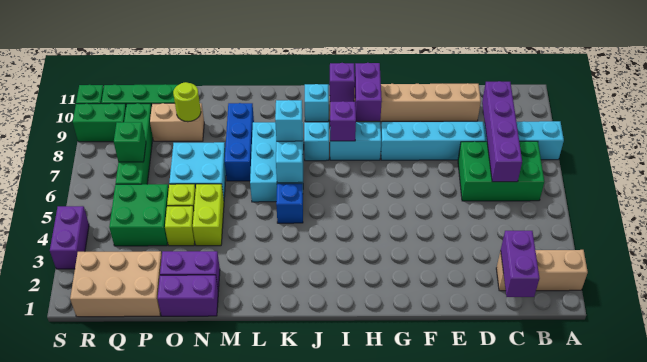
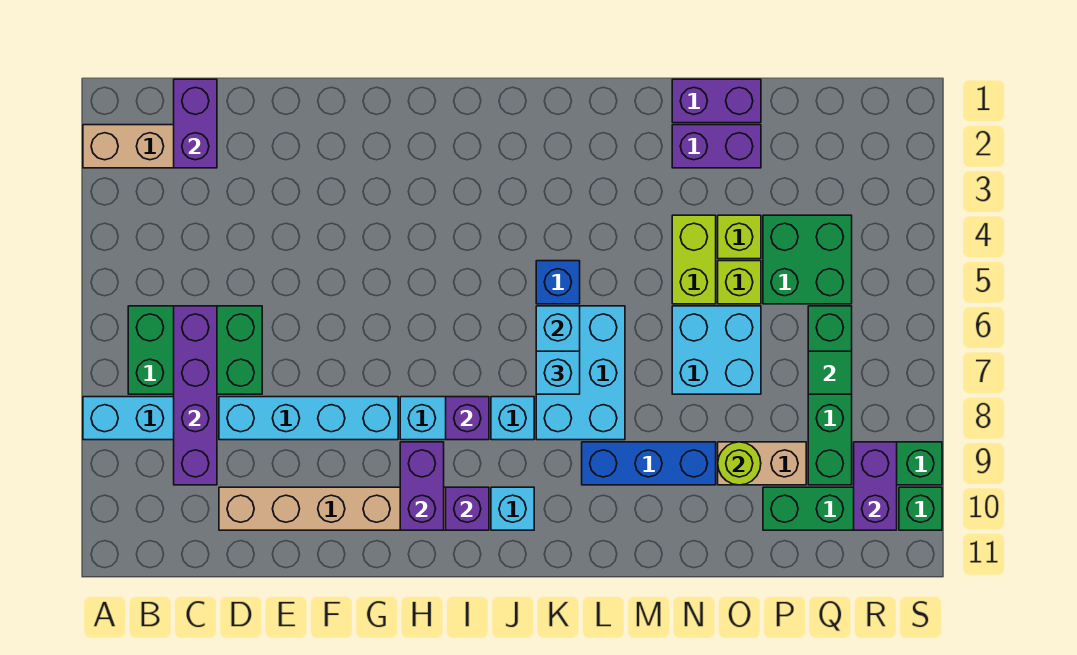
blue brick M7:M9 level 1 -> blue brick L9:N9 level 1
tan brick P1:R2 level 1 -> none
green brick Q7 level 2 -> green tile Q7 level 2
purple brick S3:S4 level 1 -> purple brick R9:R10 level 2

